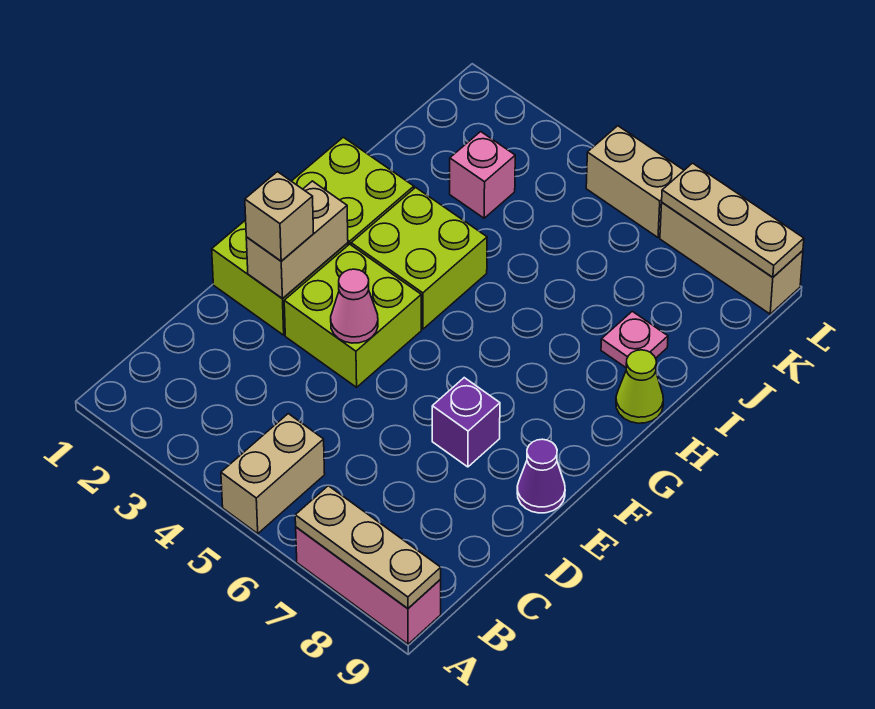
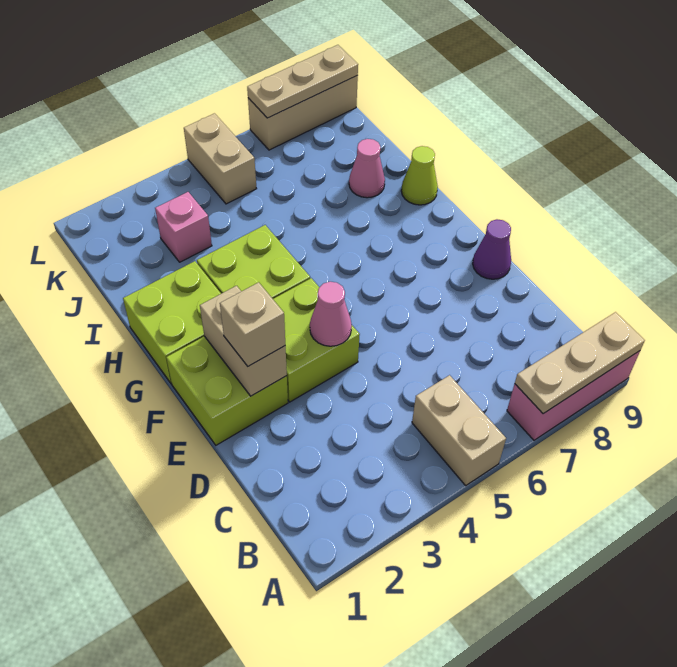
purple brick E7 level 1 -> none
pink plate I8 level 1 -> pink cone I8 level 1
tan brick L5:L6 level 1 -> tan brick K5:L5 level 1

